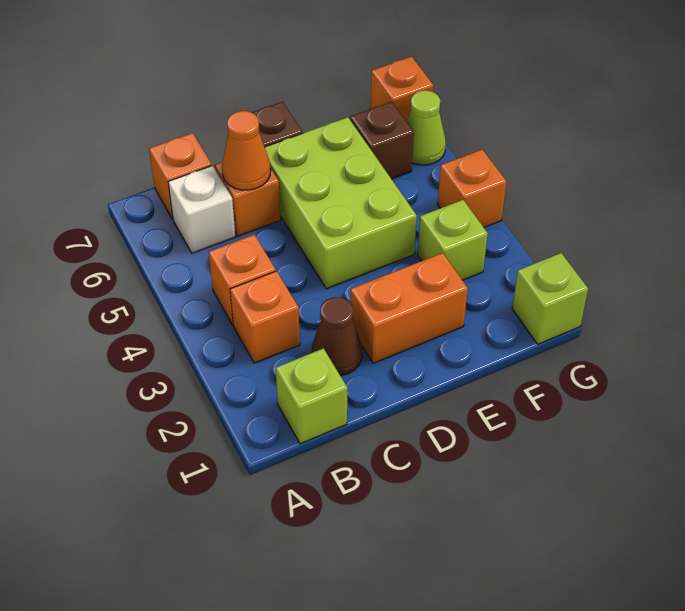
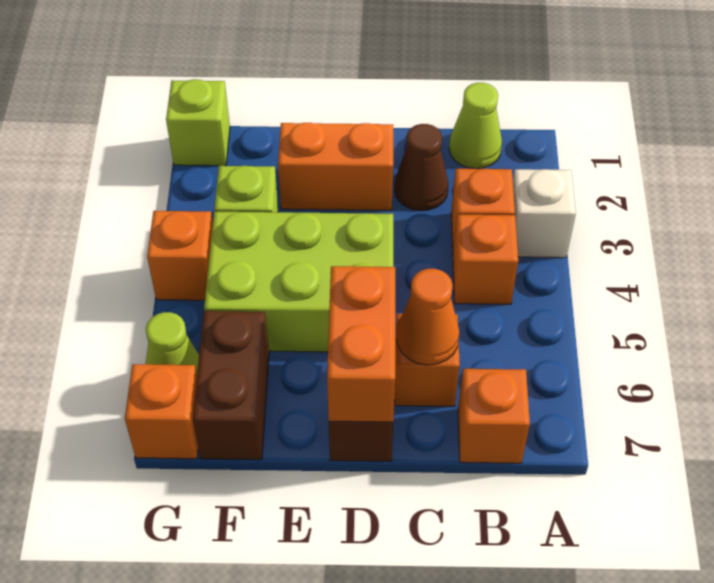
lime brick B1 level 1 -> lime cone B1 level 1
white brick B6 level 1 -> white brick A3 level 1
lime brick D4:E6 level 1 -> lime brick D4:F5 level 1
none -> orange brick D6:D7 level 2
brown brick F6 level 1 -> brown brick F6:F7 level 1

